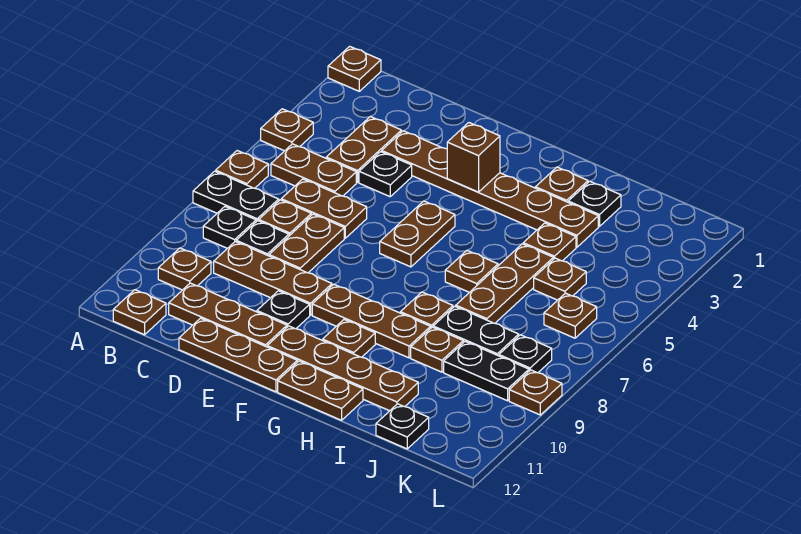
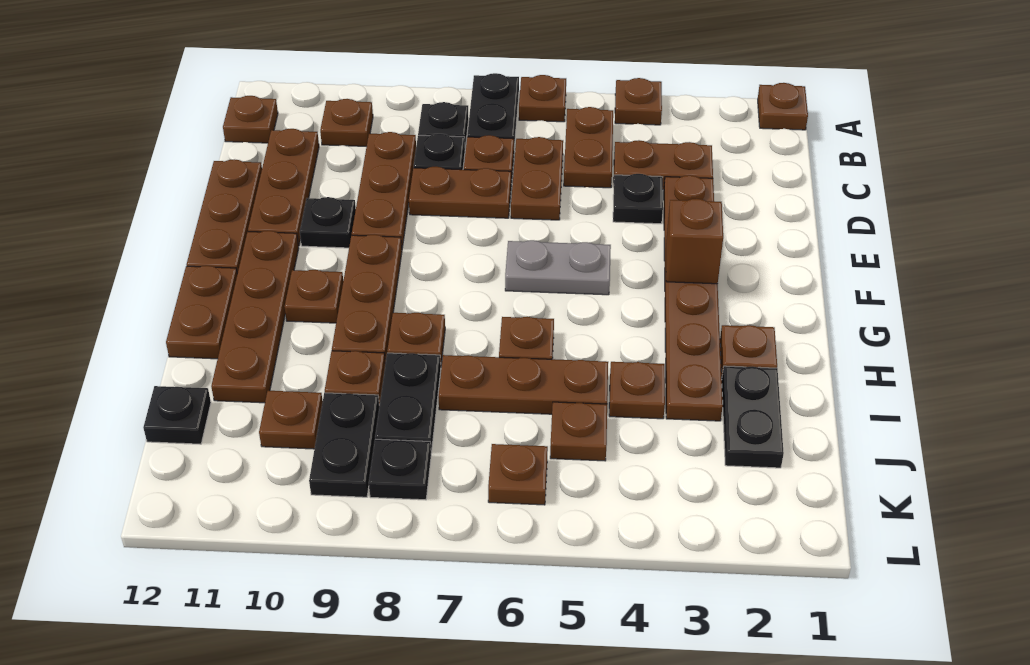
brown plate F5:F6 level 1 -> grey plate F5:F6 level 1
black plate I2 level 1 -> black plate I2:J2 level 1
brown plate L9 level 1 -> brown plate J10 level 1

